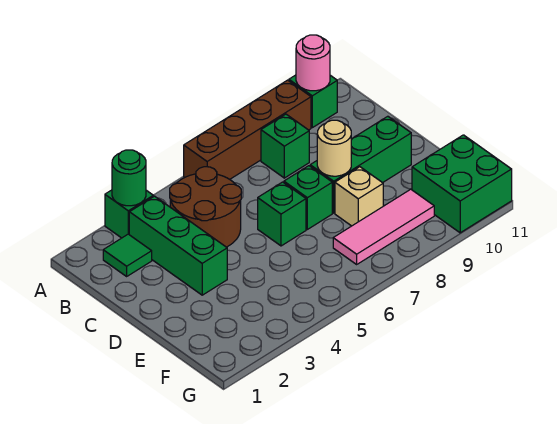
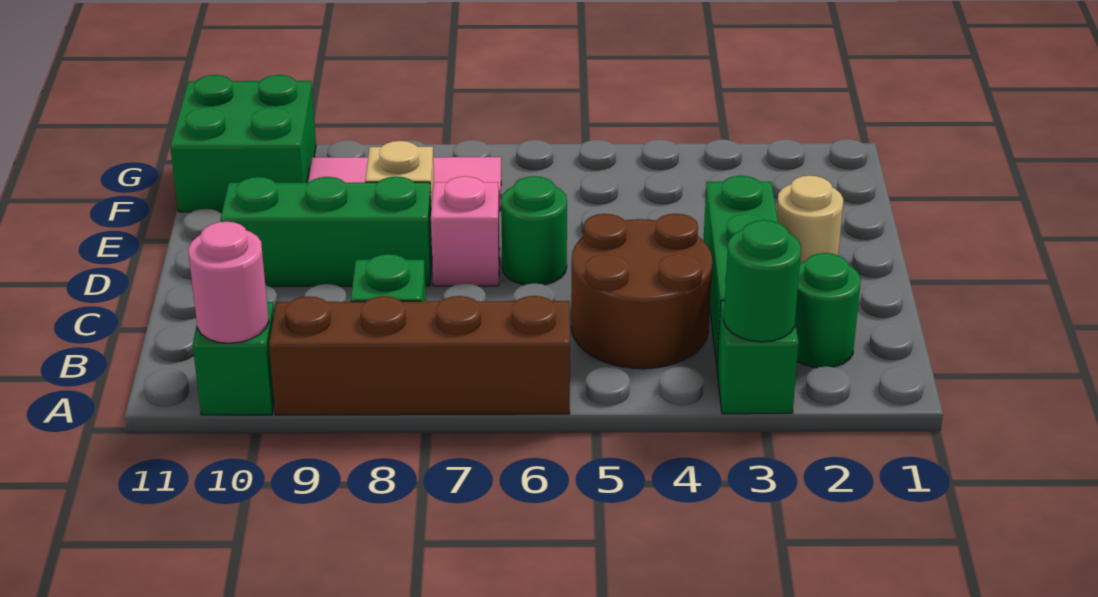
green tile B2 level 1 -> green round brick B2 level 1
green brick D6 level 1 -> green round brick D6 level 1
green brick D7 level 1 -> pink brick D7 level 1
tan round brick D8 level 2 -> tan round brick D2 level 1

